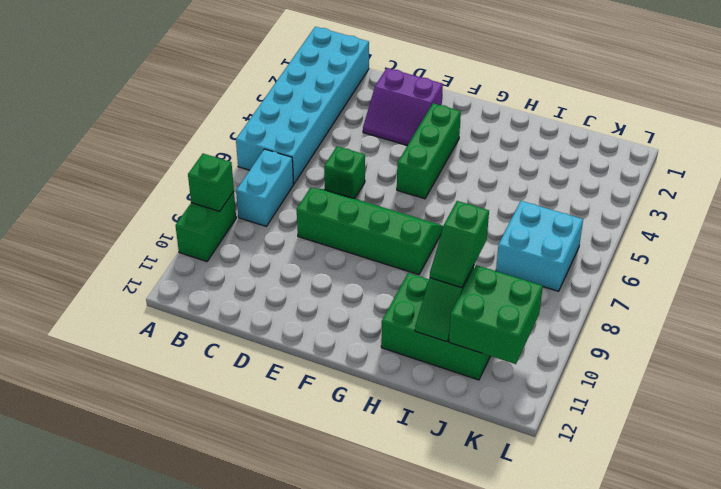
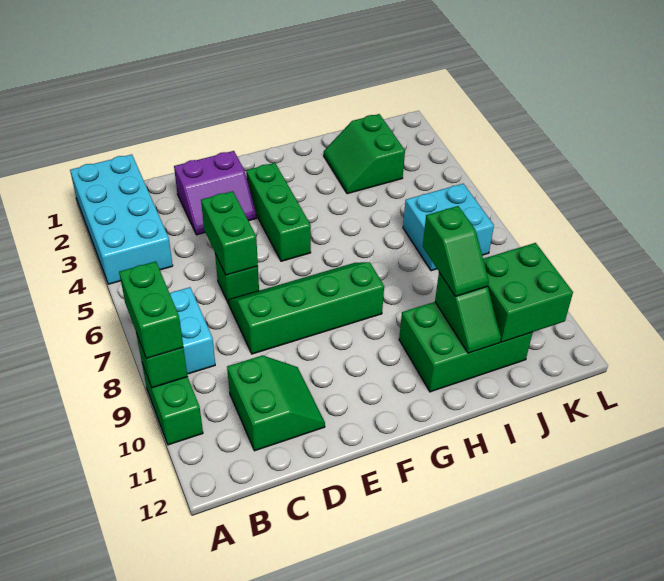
cyan brick A1:B6 level 1 -> cyan brick A1:B4 level 1
none -> green brick A8:A9 level 3
none -> green slope C10:D11 level 1 top C
none -> green brick D5:D6 level 2
none -> green slope I2:J3 level 1 top J

